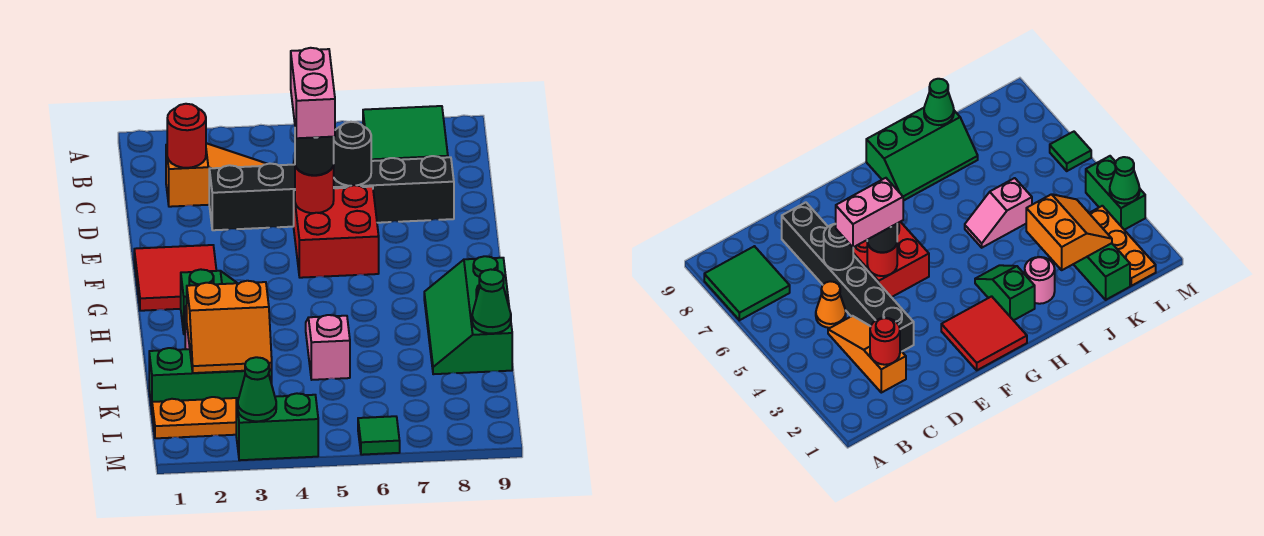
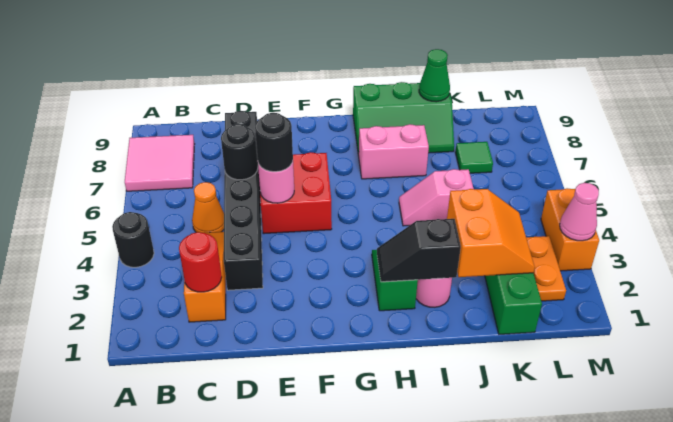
none -> black round brick A4 level 1
green tile A7:B8 level 1 -> pink tile A7:B8 level 1
pink brick D5:E5 level 4 -> pink brick H7:I7 level 1
red round brick E5 level 2 -> pink round brick E5 level 2
red tile F1:G2 level 1 -> none
none -> black slope H2:I2 level 2 top I
orange plate L1:L3 level 1 -> orange plate L2:L3 level 1
green brick M3:M4 level 1 -> orange brick M3:M4 level 1
green cone M3 level 2 -> pink cone M3 level 2
green tile M6 level 1 -> green tile K7 level 1

